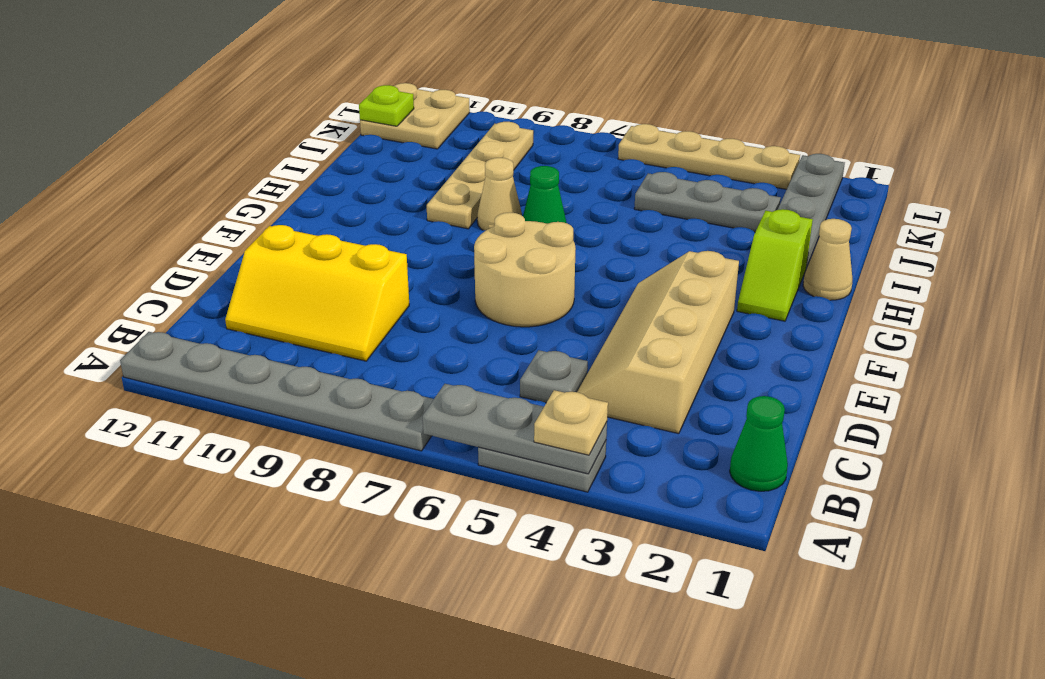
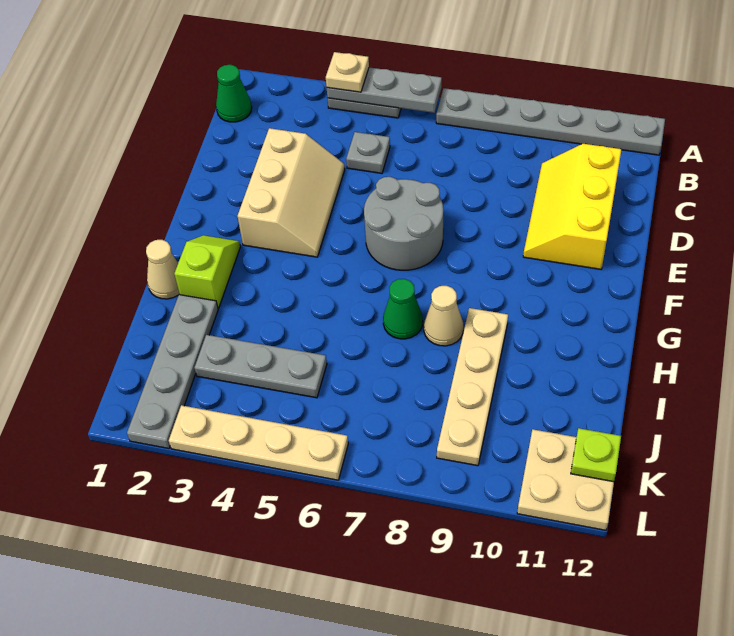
tan slope C3:F4 level 1 top 3 -> tan slope D3:F4 level 1 top 3
yellow slope C9:D11 level 1 top D -> yellow slope C10:E11 level 1 top 11
tan round brick E6:F7 level 1 -> grey round brick E6:F7 level 1

